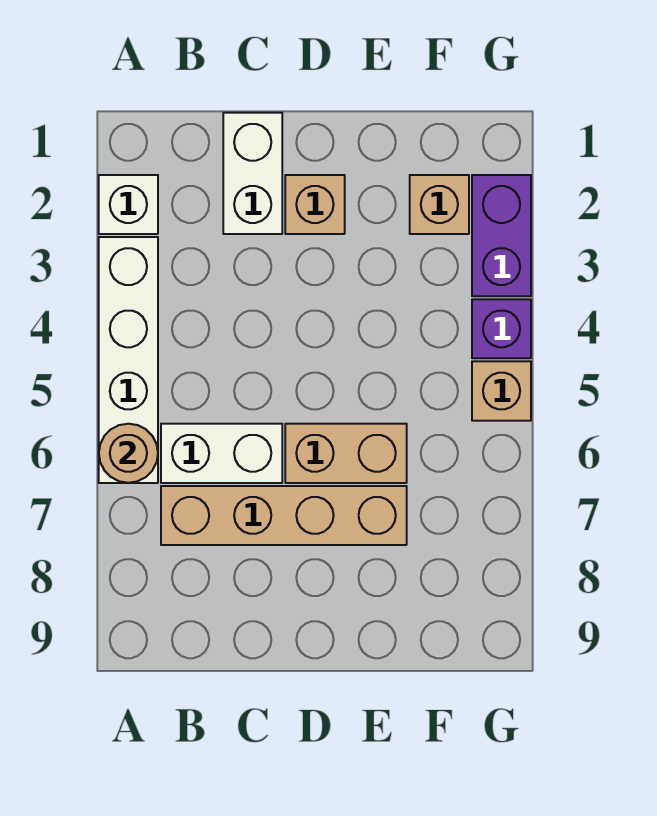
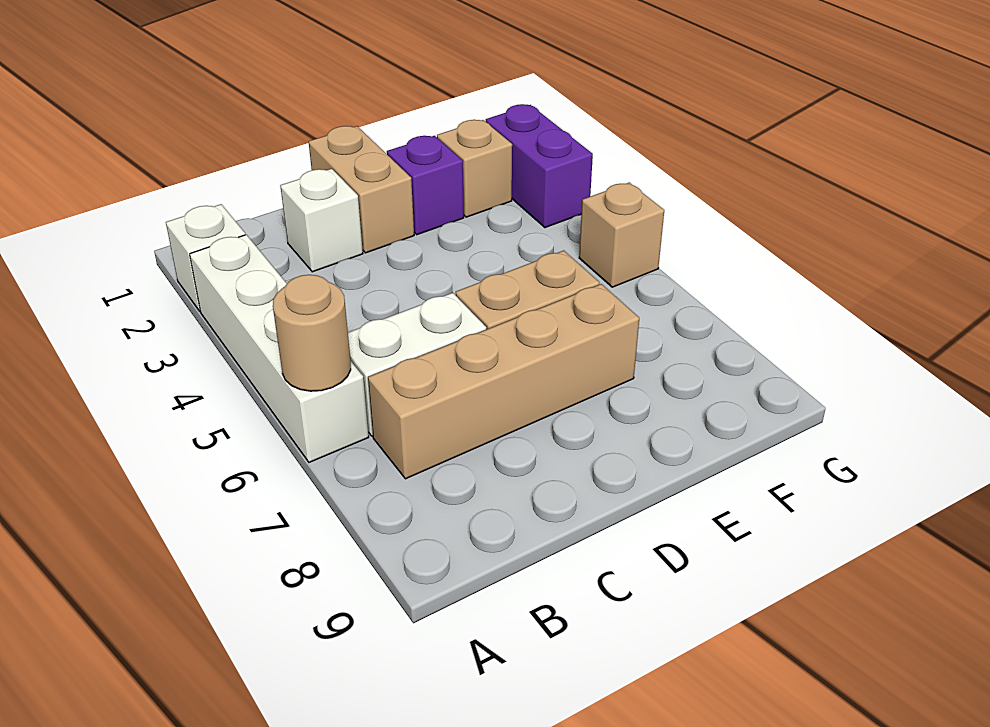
white brick C1:C2 level 1 -> white brick C2 level 1
tan brick D2 level 1 -> tan brick D1:D2 level 1
purple brick G4 level 1 -> purple brick E2 level 1

